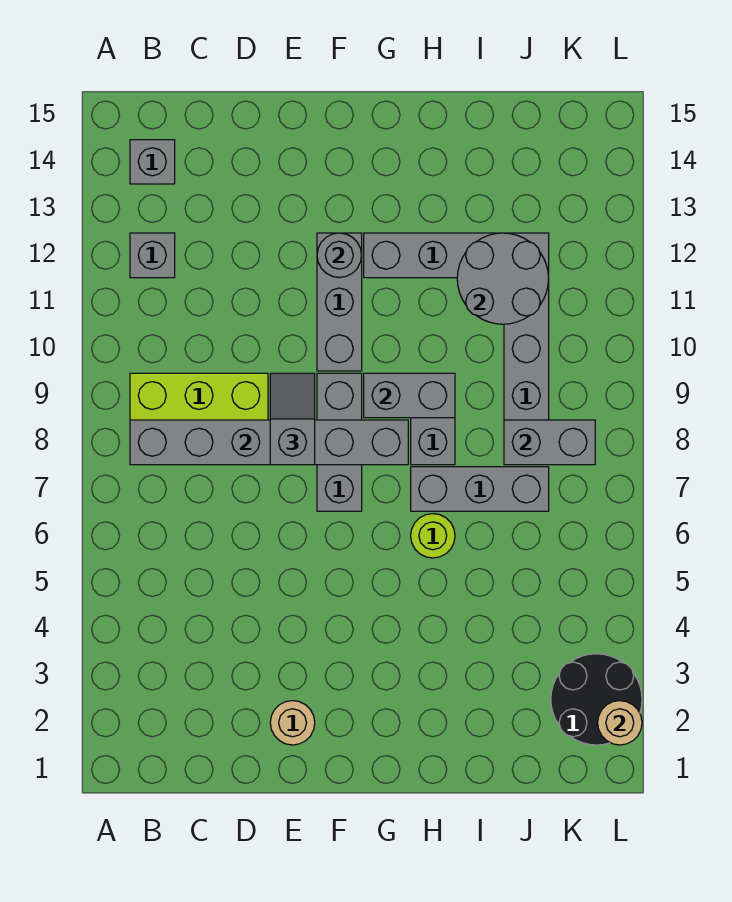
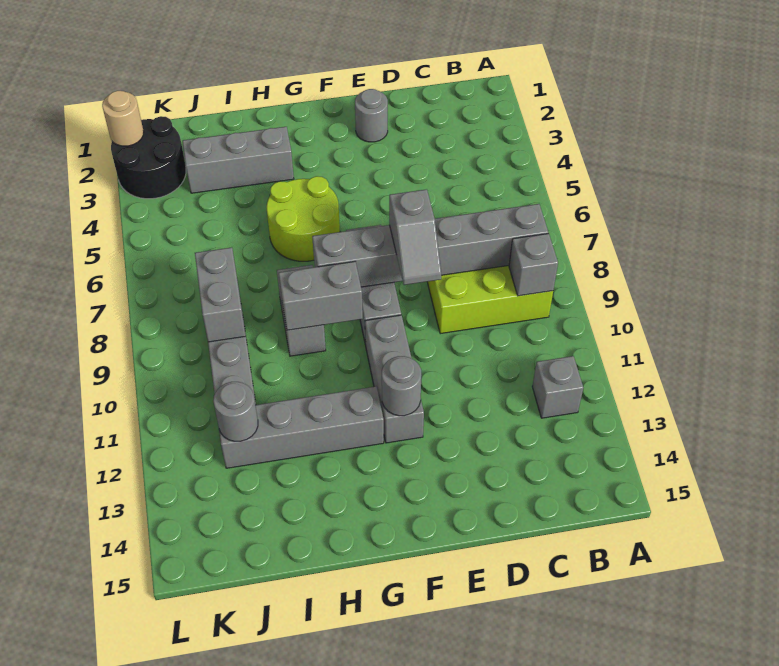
grey brick B14 level 1 -> grey brick B9 level 2
tan round brick E2 level 1 -> grey round brick E2 level 1
lime round brick H6 level 1 -> lime round brick G5:H6 level 1
grey brick H7:J7 level 1 -> grey brick H3:J3 level 1
grey round brick I11:J12 level 2 -> grey round brick J12 level 2
grey brick J8:K8 level 2 -> grey brick J8:J9 level 2

